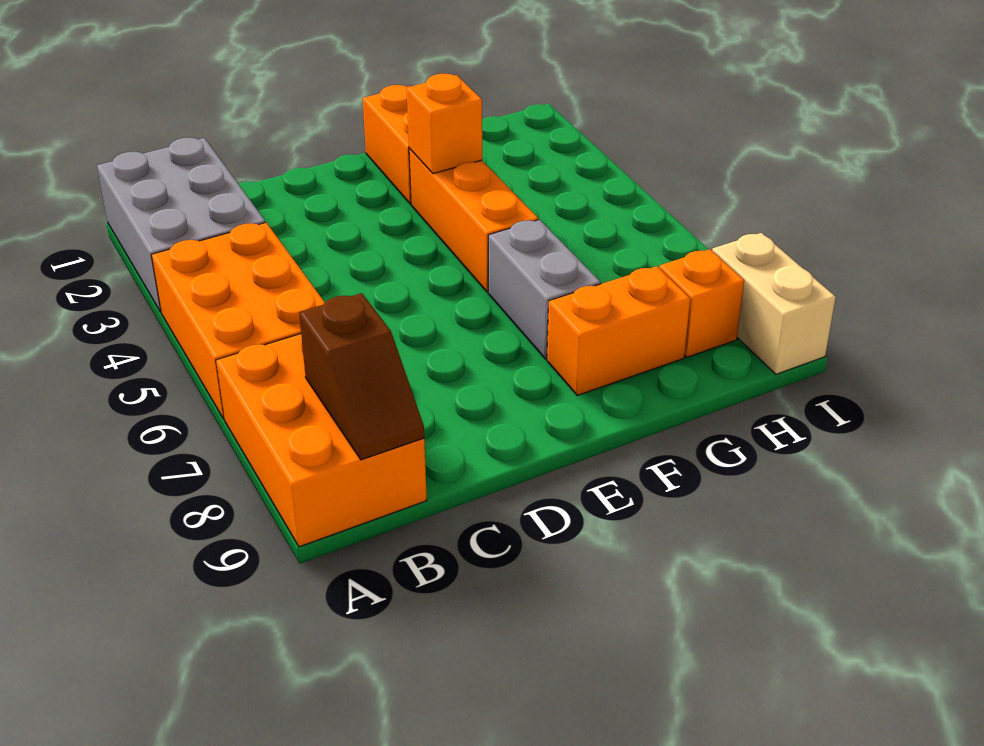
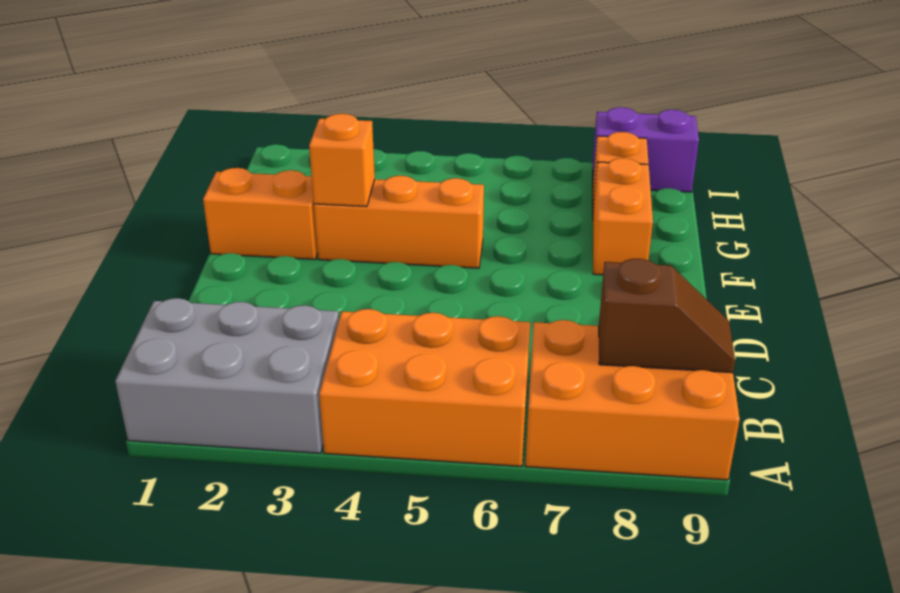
grey brick F6:F7 level 1 -> none
tan brick I8:I9 level 1 -> purple brick I8:I9 level 1

